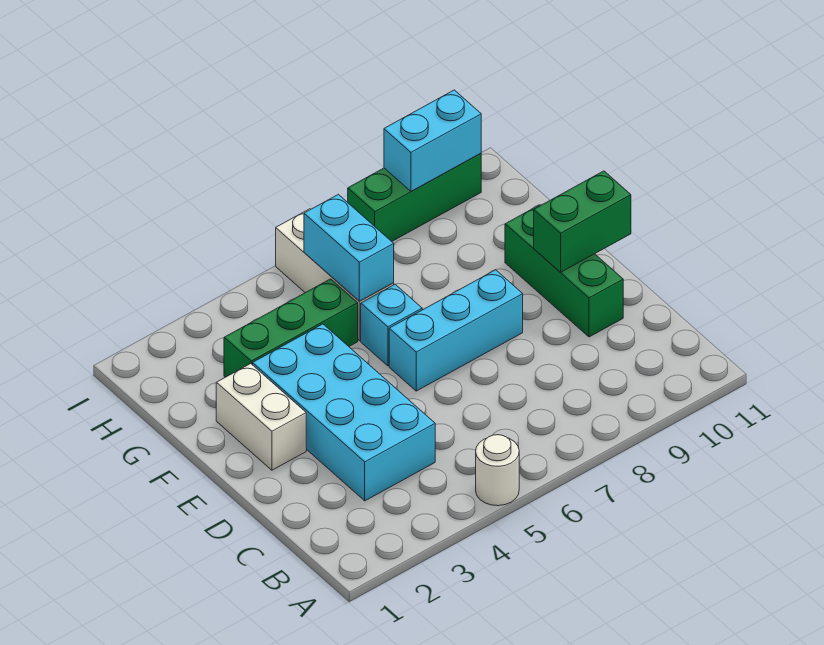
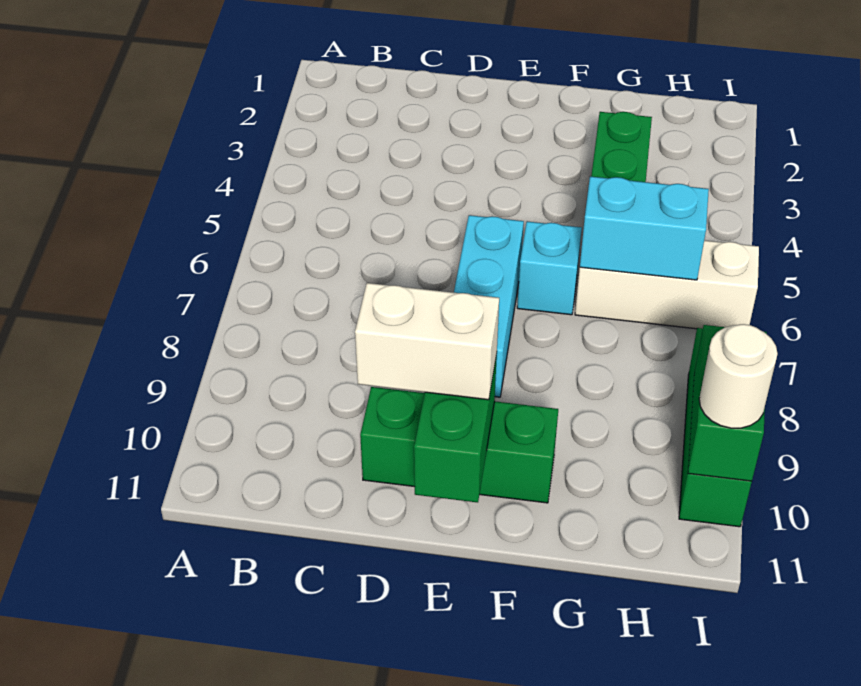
white round brick A5 level 1 -> white round brick I10 level 3
cyan brick C3:F4 level 1 -> none
white brick E2:F2 level 1 -> white brick D10:E10 level 3
cyan brick I9:I10 level 2 -> green brick I9:I10 level 2

